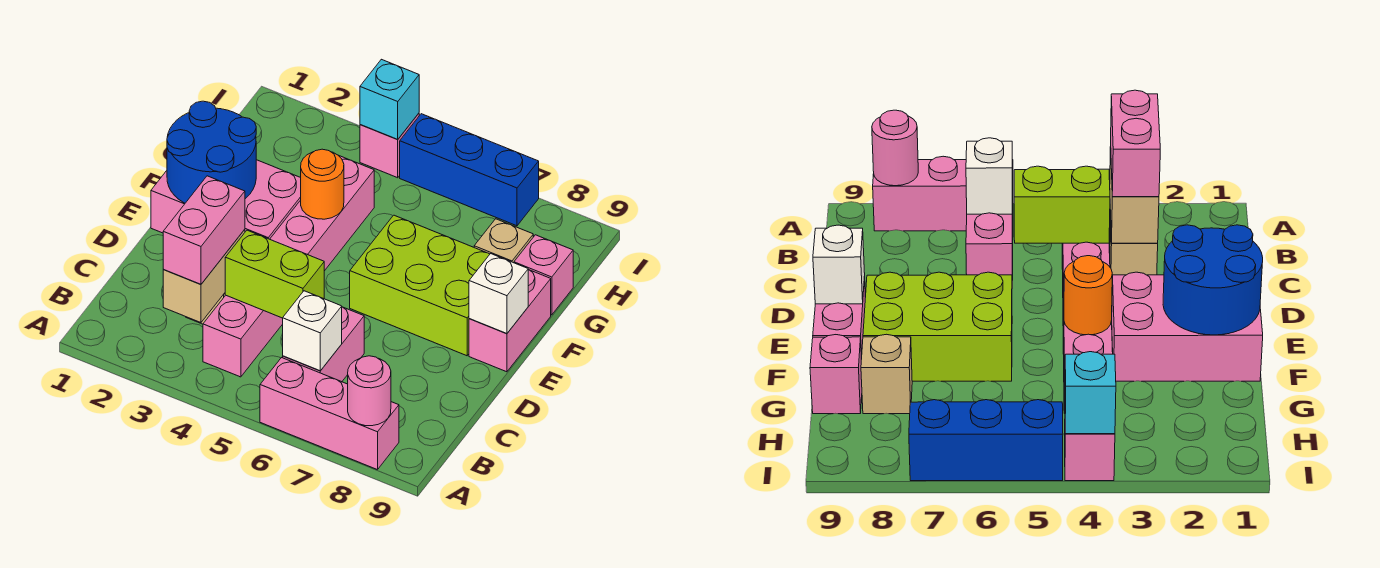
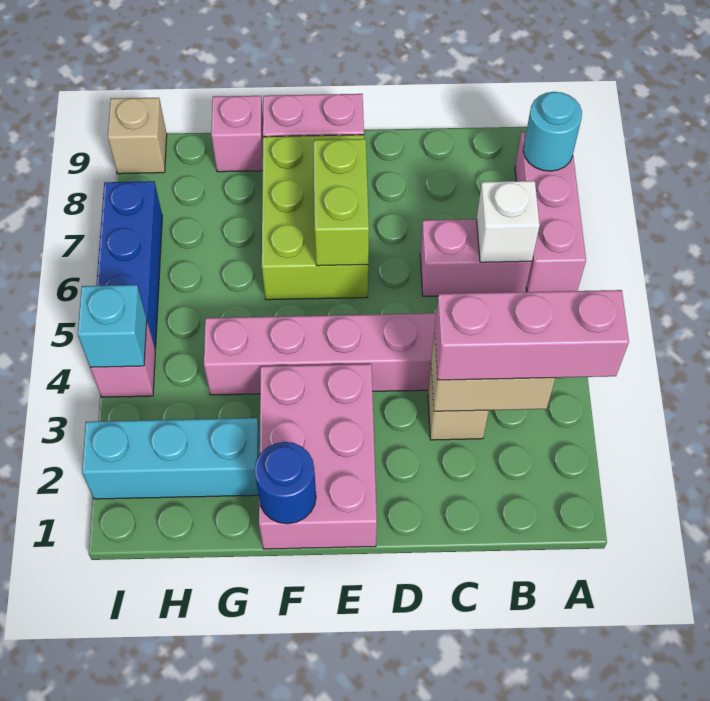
pink round brick A8 level 2 -> cyan round brick A8 level 2
pink brick B3:C3 level 3 -> pink brick A3:C3 level 3
lime brick C4:C5 level 2 -> lime brick E6:E7 level 2
blue round brick E1:F2 level 2 -> blue round brick F1 level 2
white brick E9 level 2 -> none
orange round brick F4 level 2 -> none
none -> cyan brick G2:I2 level 1
tan brick G8 level 1 -> tan brick I9 level 1

